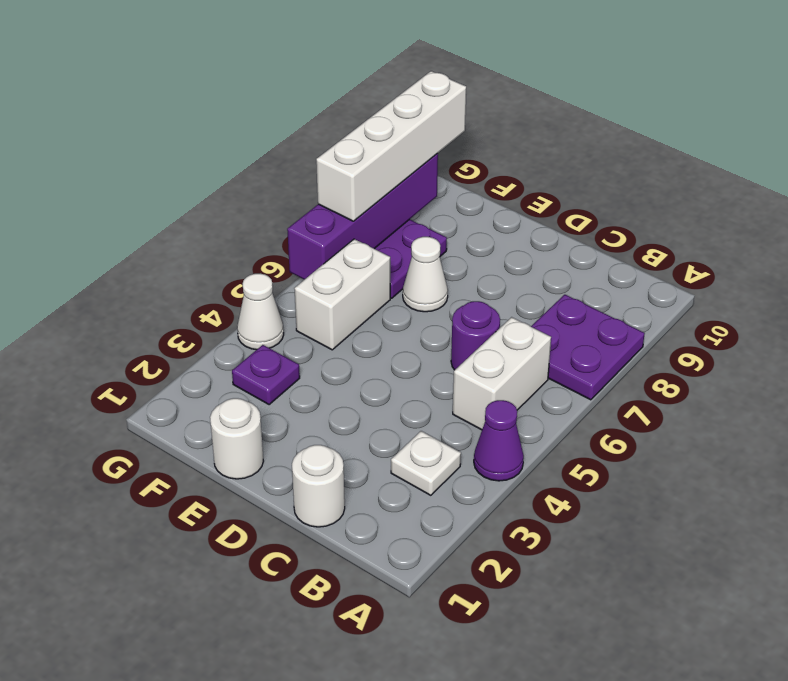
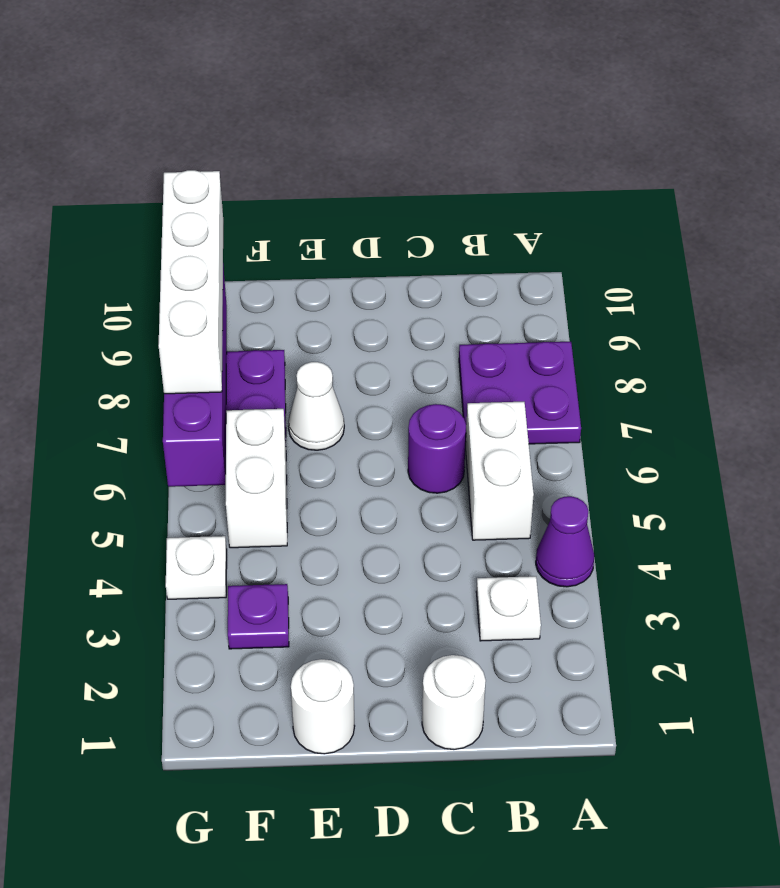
white cone G4 level 1 -> white plate G4 level 1

